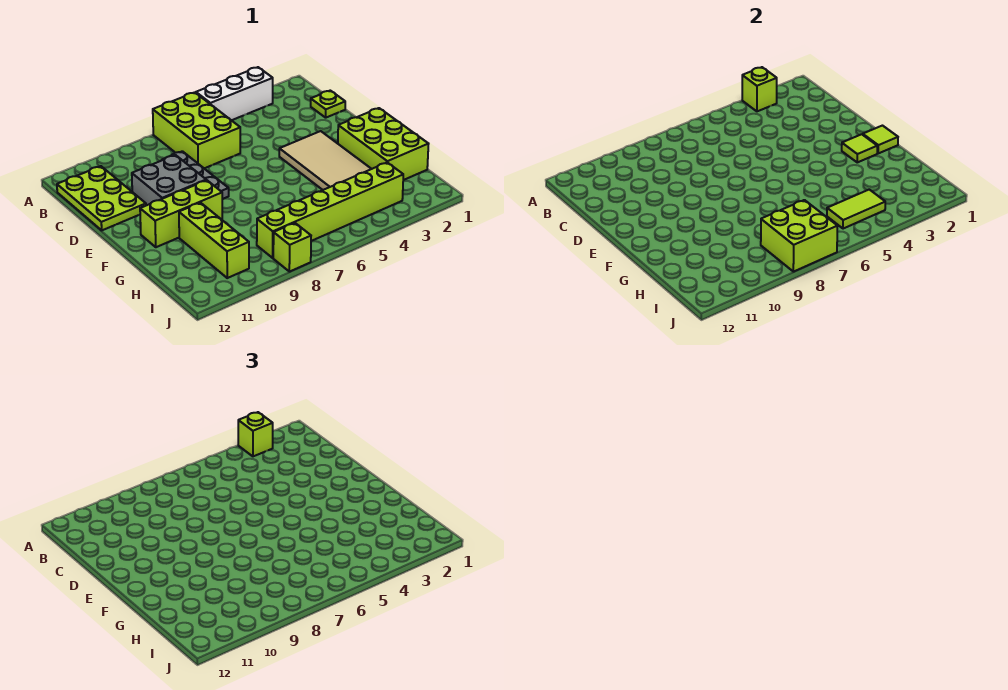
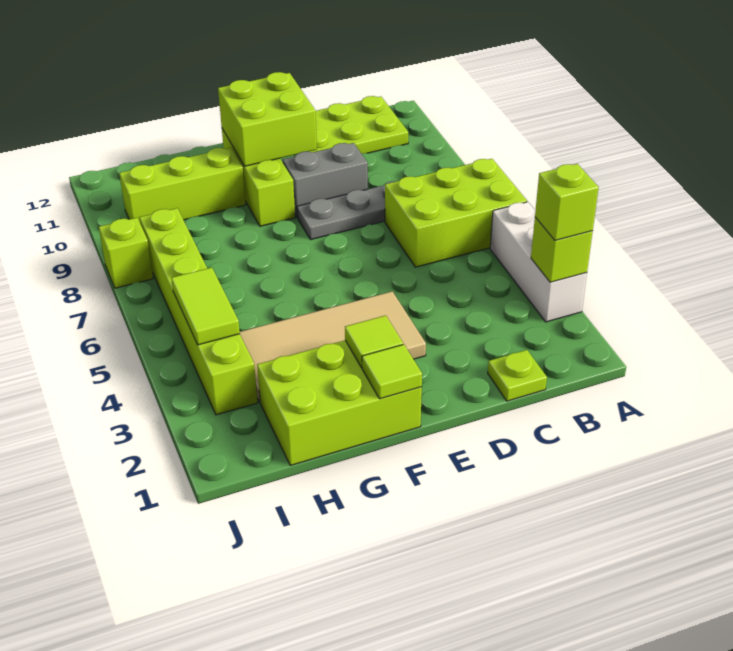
grey brick D9:E10 level 1 -> grey brick D9:E9 level 1
lime brick I7:J8 level 2 -> lime brick E10:F11 level 2

